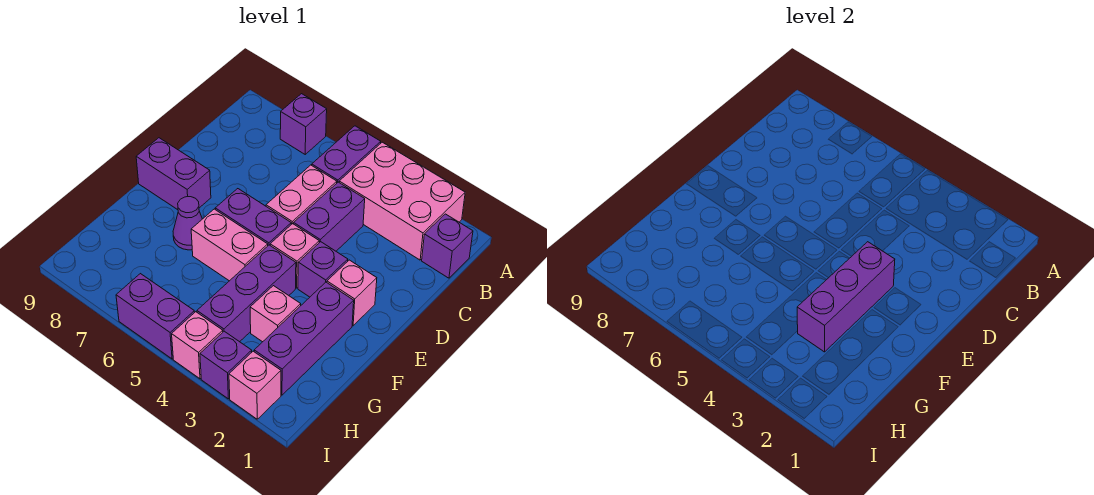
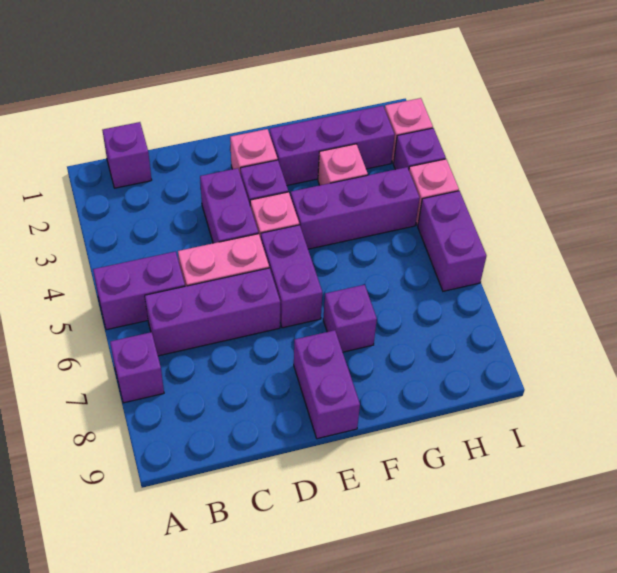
pink brick A2:B4 level 1 -> none
purple brick C4:D4 level 1 -> purple brick D3:D4 level 1
purple brick E3:G3 level 2 -> purple brick B6:D6 level 1
pink brick F5:F6 level 1 -> none
purple cone F7 level 1 -> purple brick F7 level 1

